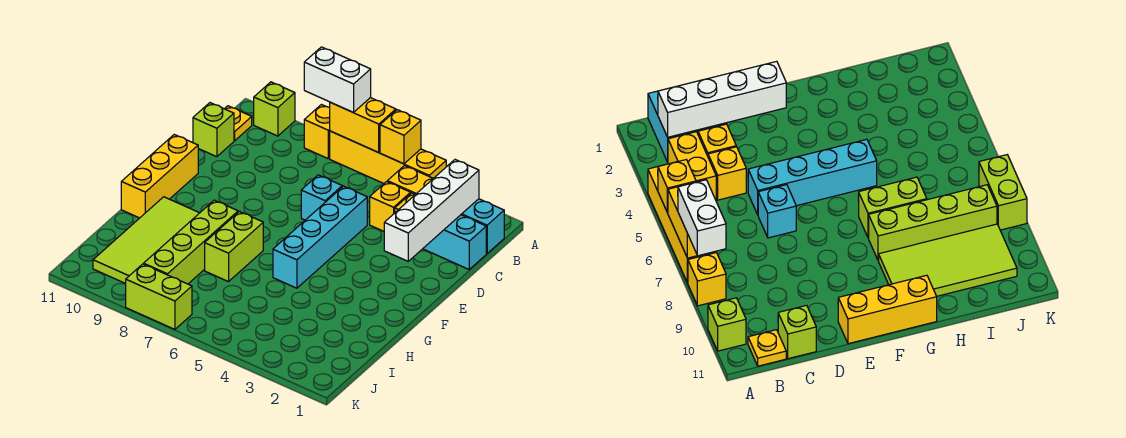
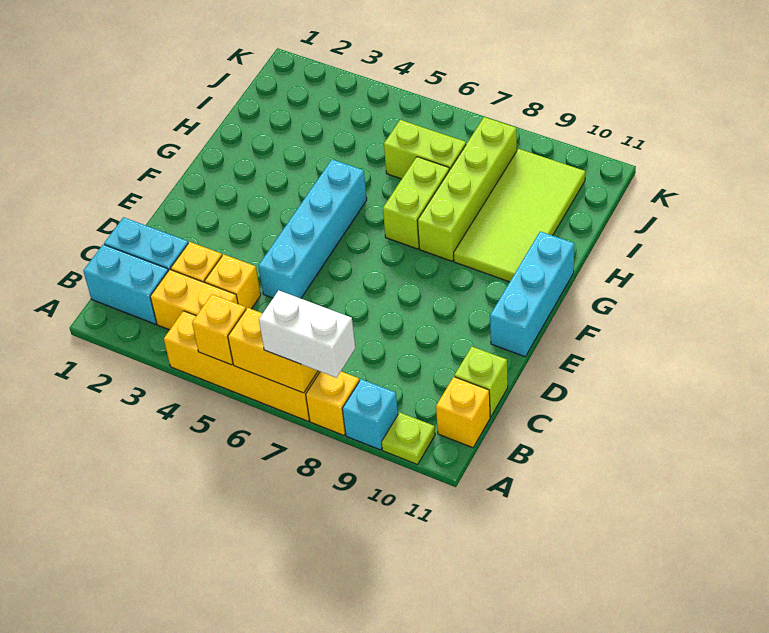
lime brick A10 level 1 -> lime plate A10 level 1
white brick B2:E2 level 2 -> none
yellow plate B11 level 1 -> yellow brick B11 level 1
cyan brick D6 level 1 -> cyan brick A9 level 1
yellow brick E11:G11 level 1 -> cyan brick E11:G11 level 1
lime brick K7:K8 level 1 -> lime brick I6:I7 level 1

